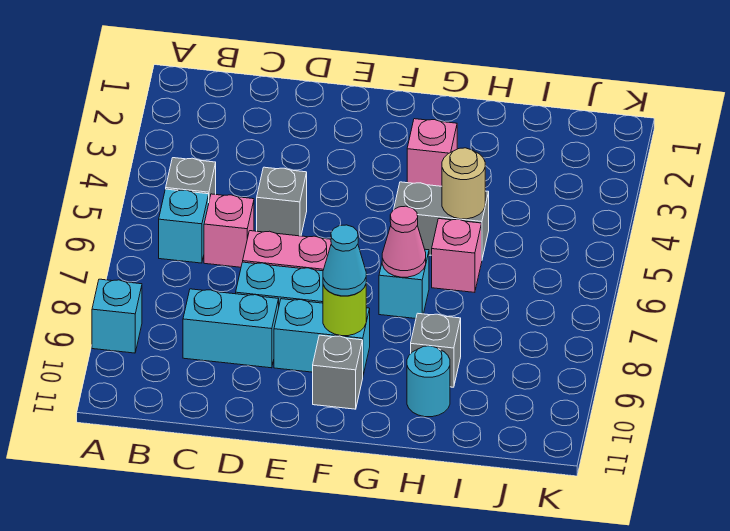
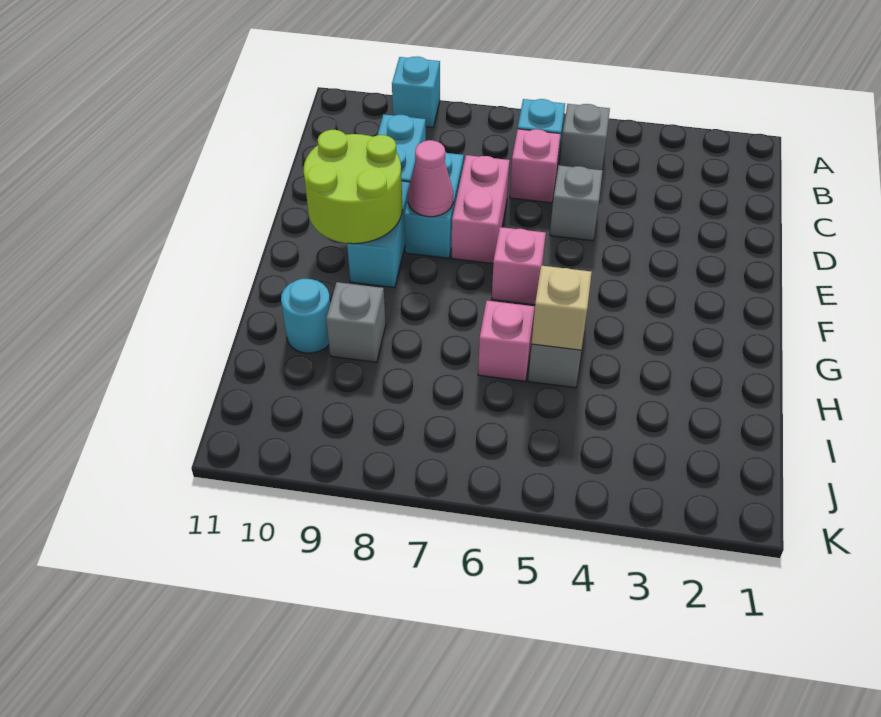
lime round brick F9 level 2 -> lime round brick E9:F10 level 2
cyan cone F9 level 3 -> none
grey brick F10 level 1 -> none
pink brick G3 level 1 -> pink brick F6 level 1
cyan brick G7 level 1 -> none
pink cone G7 level 2 -> pink cone E8 level 2
tan round brick H5 level 2 -> tan brick H5 level 2

